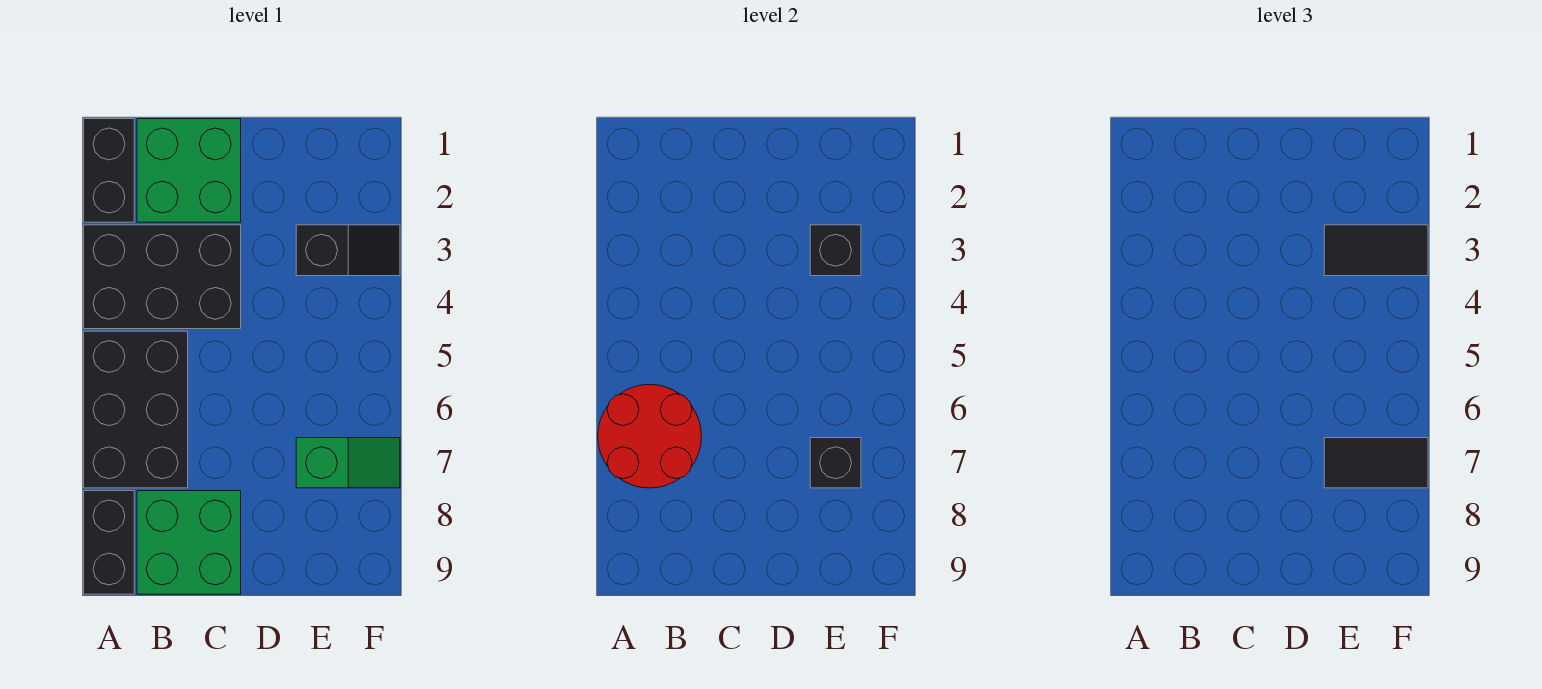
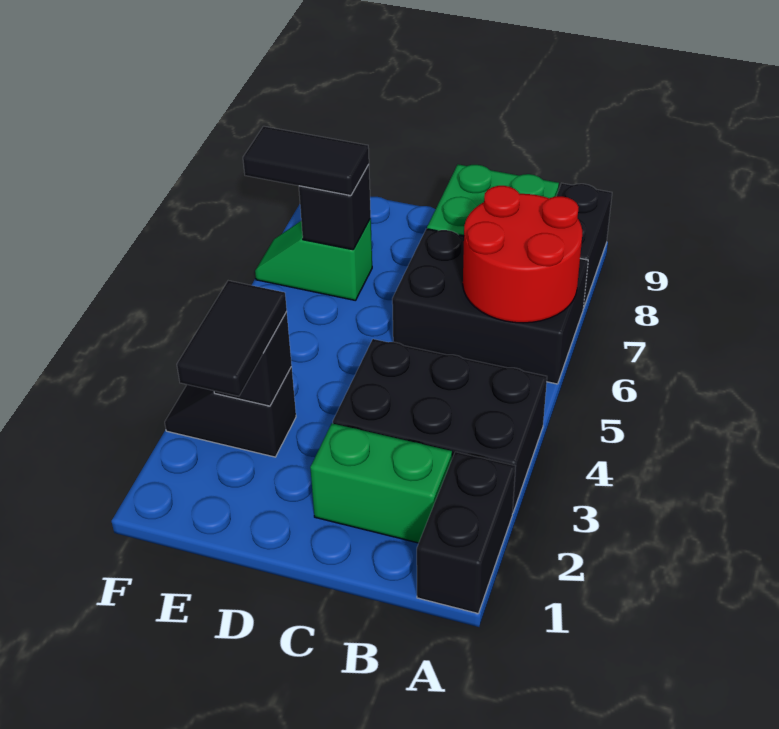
black brick A5:B7 level 1 -> black brick A6:C7 level 1
green brick B1:C2 level 1 -> green brick B2:C2 level 1
black tile E3:F3 level 3 -> black tile E2:E3 level 3

